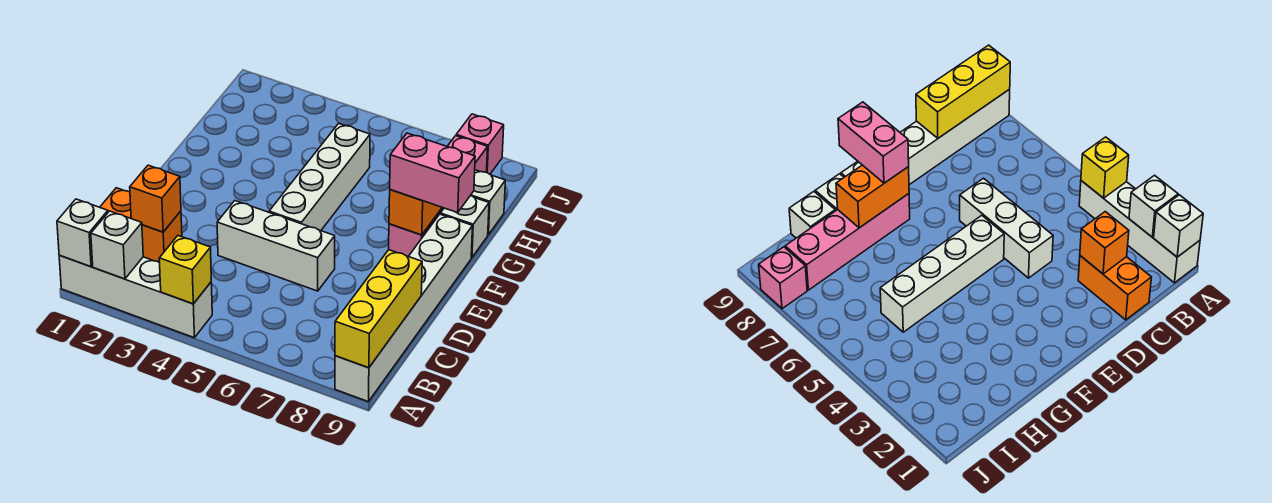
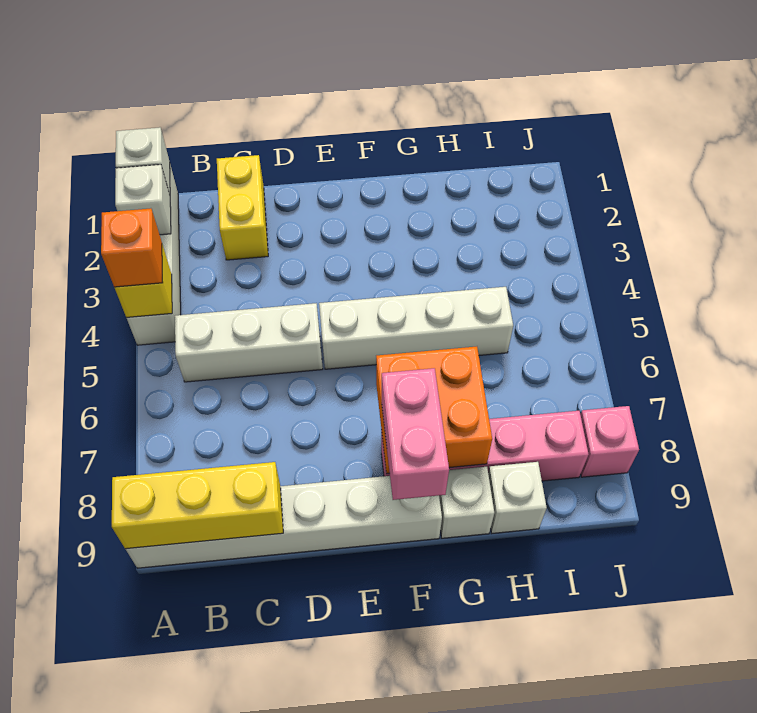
orange brick C1:C2 level 1 -> yellow brick C1:C2 level 1
orange brick C2 level 2 -> orange brick A4 level 3
white brick D4:D6 level 1 -> white brick B5:D5 level 1
orange brick F8:G8 level 2 -> orange brick F7:G8 level 2

